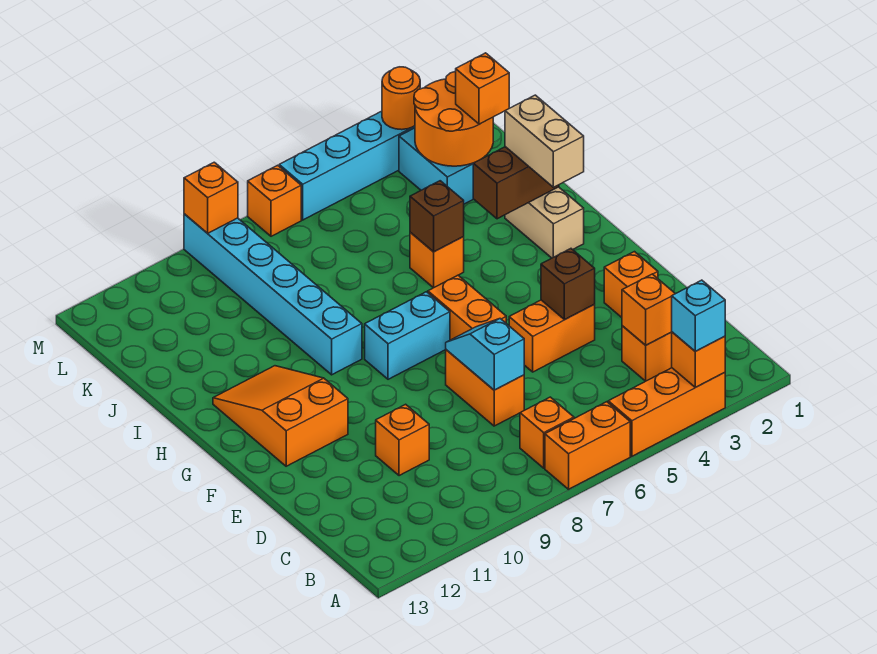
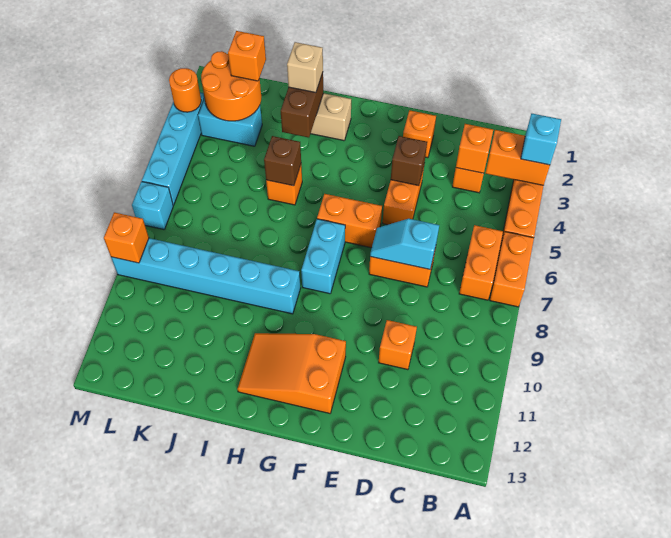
orange brick A3 level 2 -> orange brick A3:B3 level 2
orange brick B7 level 1 -> orange brick B6:B7 level 1
tan brick H2:I2 level 3 -> tan brick I2 level 3
orange brick M7 level 1 -> cyan brick M7 level 1

